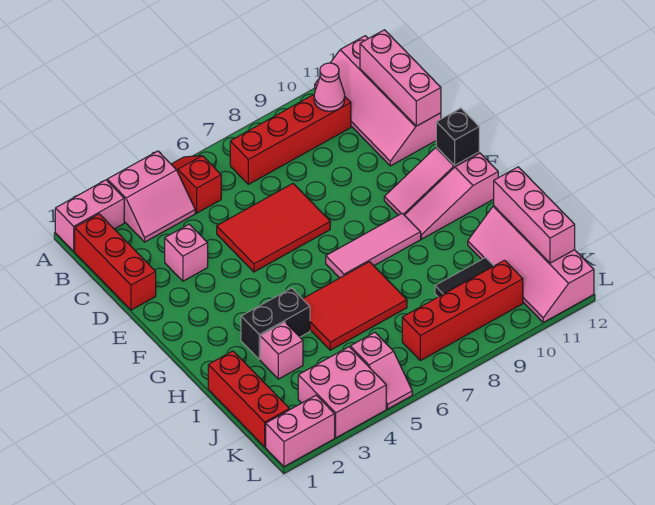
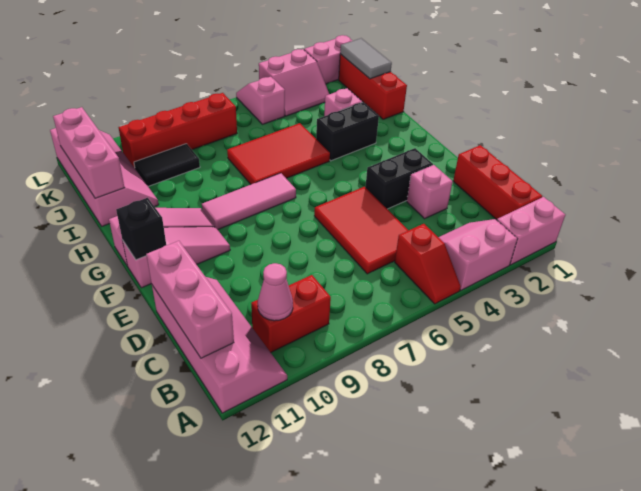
red brick B7:B10 level 1 -> red brick B9:B10 level 1
red tile D5:E7 level 1 -> red tile C5:E6 level 1
none -> black brick E3:E4 level 1
none -> grey tile J1:K1 level 2
pink brick K3:L4 level 1 -> pink slope K3:L4 level 1 top L

